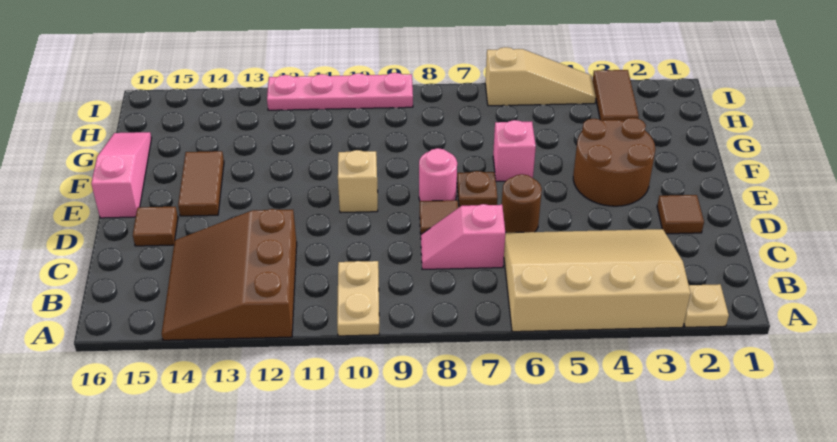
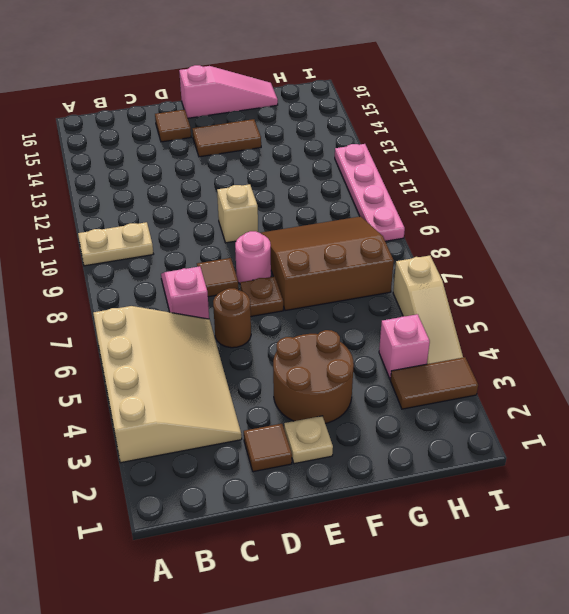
tan plate A2 level 1 -> tan plate E2 level 1
brown slope A12:C14 level 1 top 12 -> brown slope F7:H9 level 1 top 7
pink brick F6 level 1 -> pink brick H4 level 1

